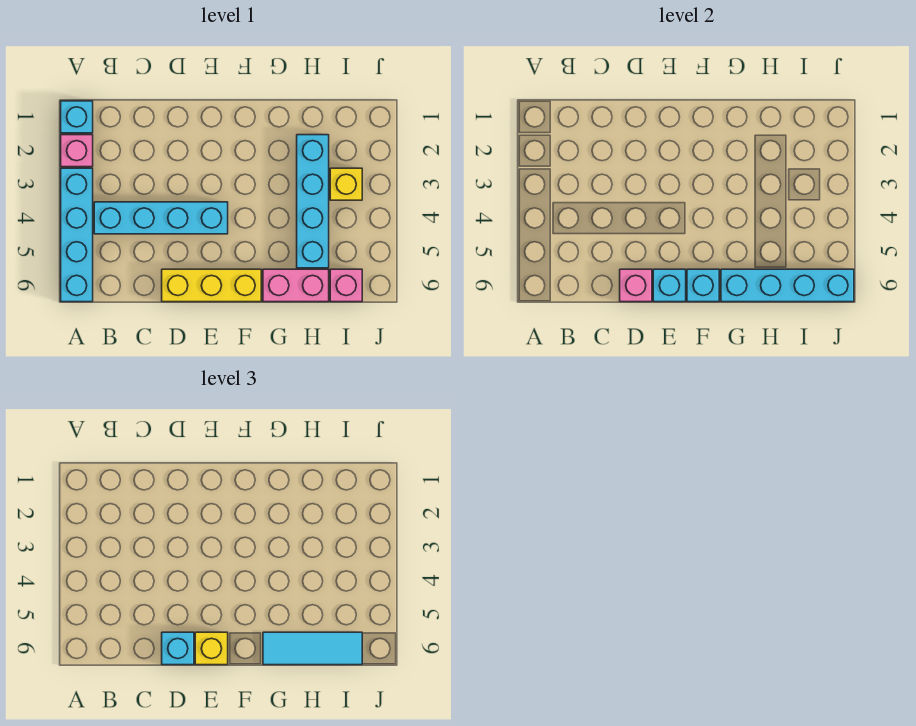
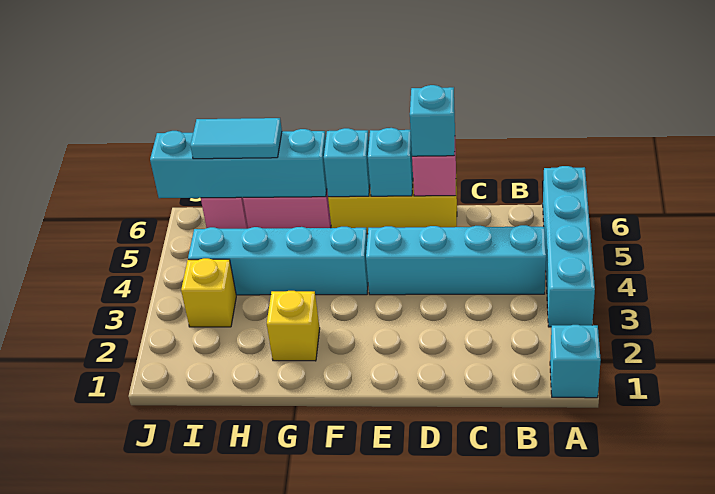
pink brick A2 level 1 -> none
yellow brick E6 level 3 -> yellow brick G2 level 1
cyan tile G6:I6 level 3 -> cyan tile H6:I6 level 3
cyan brick H2:H5 level 1 -> cyan brick F4:I4 level 1

